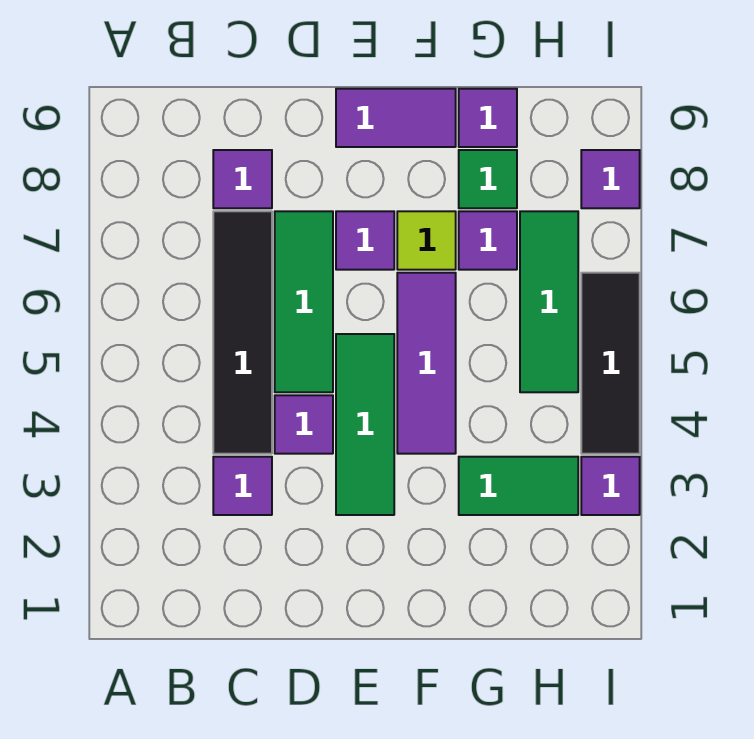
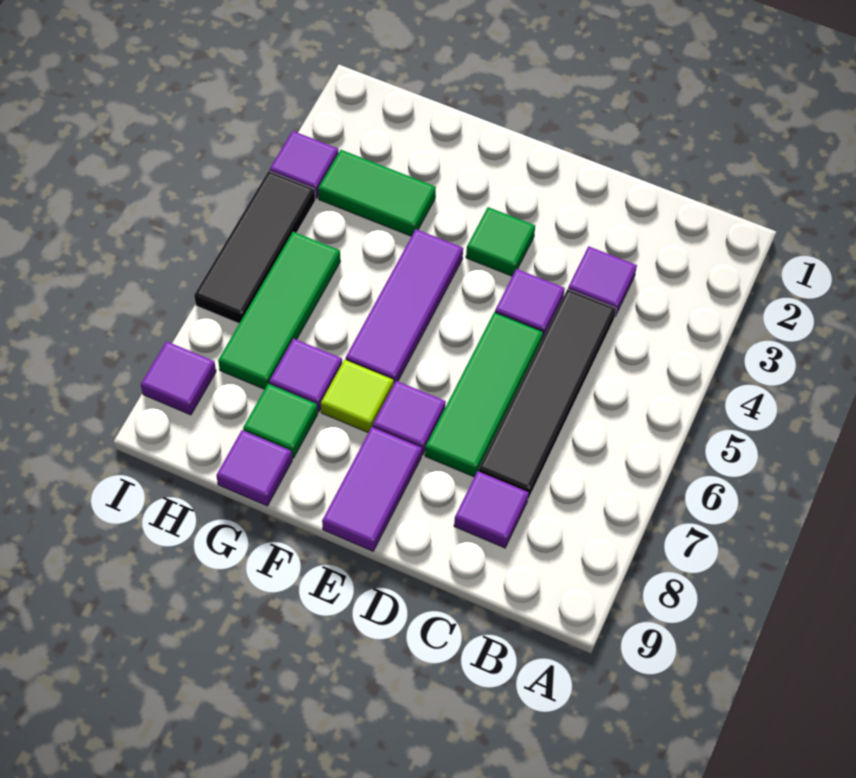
green tile E3:E5 level 1 -> green tile E3 level 1
purple tile E9:F9 level 1 -> purple tile E8:E9 level 1

